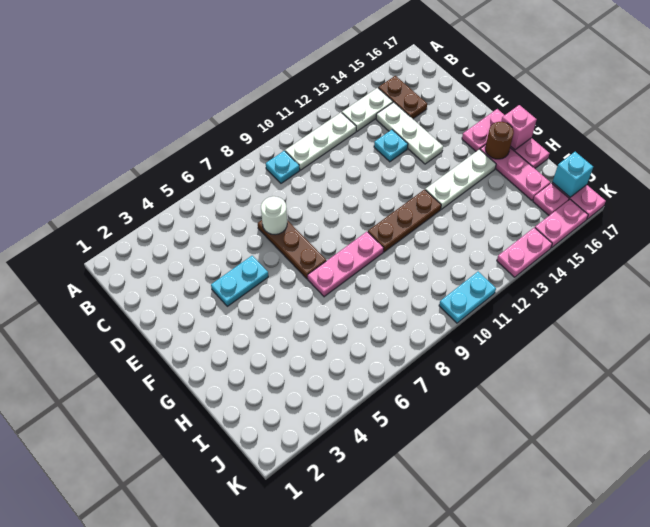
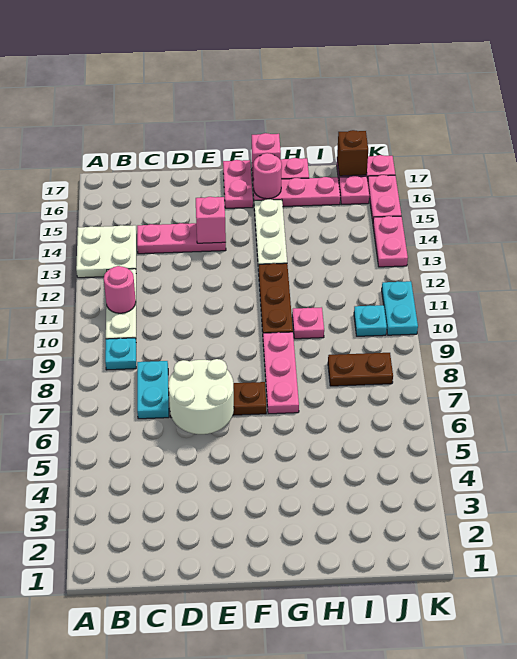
none -> pink round brick B11 level 2
white plate B13:B14 level 1 -> white plate A13:B14 level 1
brown plate B15:C15 level 1 -> brown plate I8:J8 level 1
white plate C14:E14 level 1 -> pink plate C14:E14 level 1
white round brick D7 level 2 -> white round brick D6:E7 level 2
cyan plate D13 level 1 -> cyan plate J10 level 1
cyan plate E4:E5 level 1 -> cyan plate C7:C8 level 1
none -> pink brick E14 level 2
brown round brick G16 level 2 -> pink round brick G16 level 2
none -> pink plate H10 level 1
cyan brick J17 level 2 -> brown brick J17 level 2

